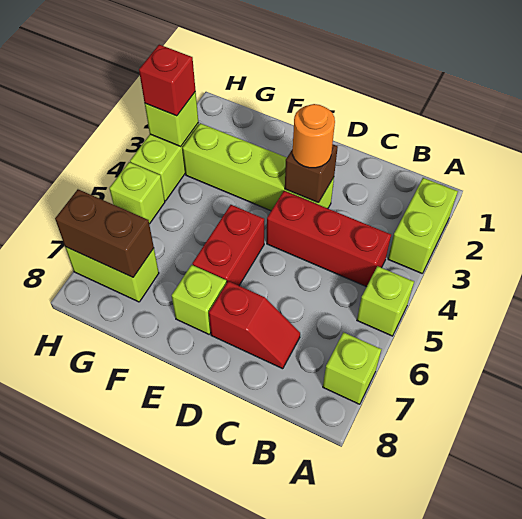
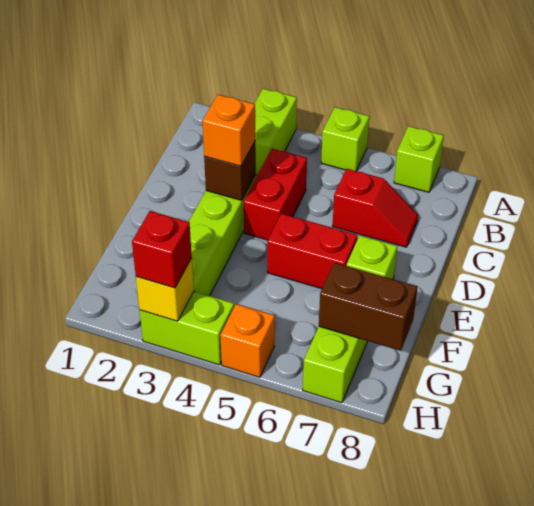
lime brick A2:A3 level 1 -> lime brick A3:B3 level 1
red brick B4:D4 level 1 -> red brick C4:D4 level 1
red slope C7:D7 level 1 top D -> red slope C6:C7 level 1 top 6
orange round brick D3 level 3 -> orange brick D3 level 3
brown brick G7:H7 level 2 -> brown brick G7:G8 level 2
lime brick H3 level 2 -> yellow brick H3 level 2
lime brick H5 level 1 -> orange brick H5 level 1

